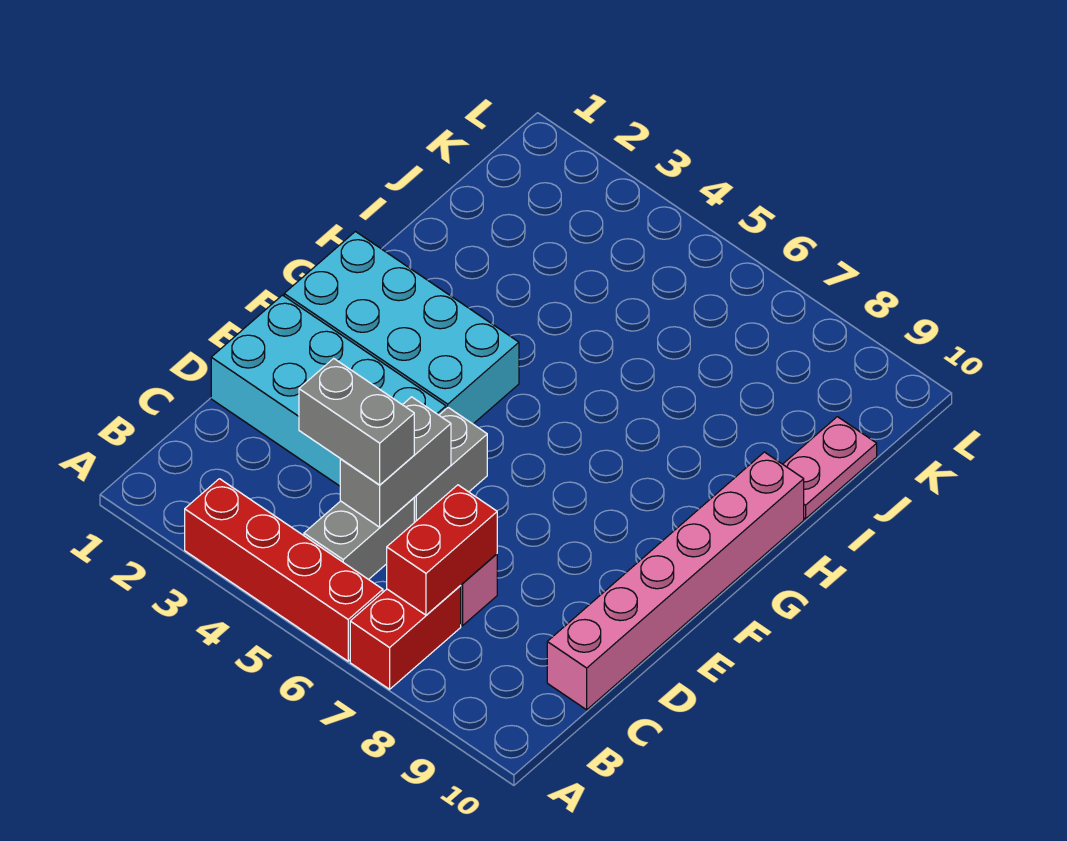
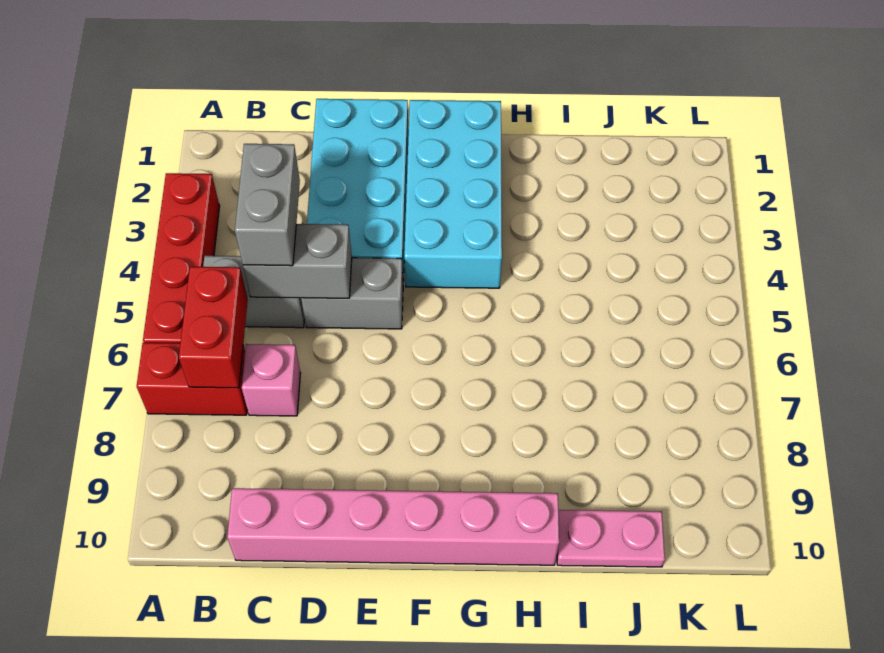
red brick B7:C7 level 2 -> red brick B6:B7 level 2

